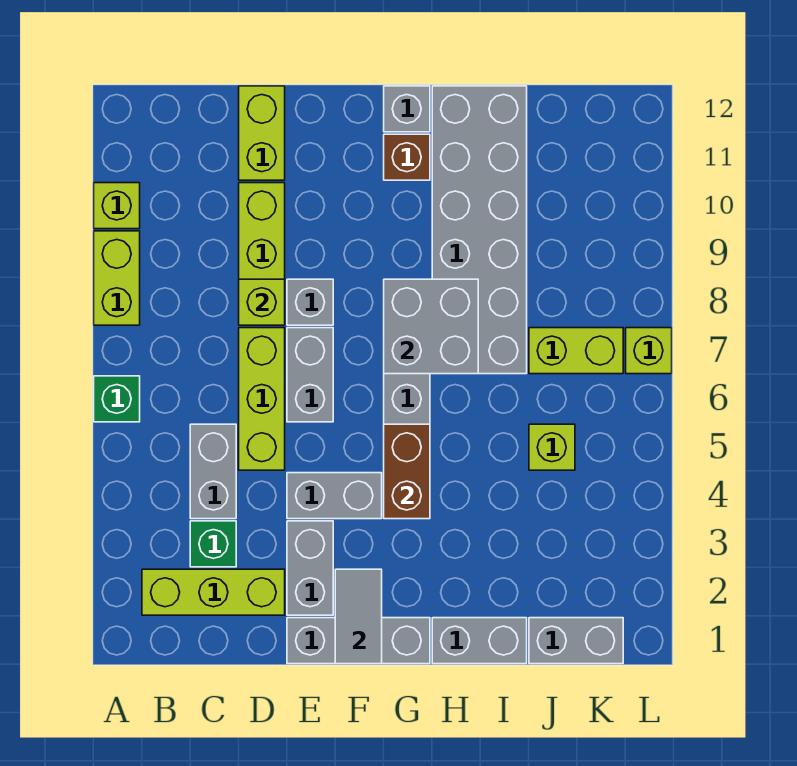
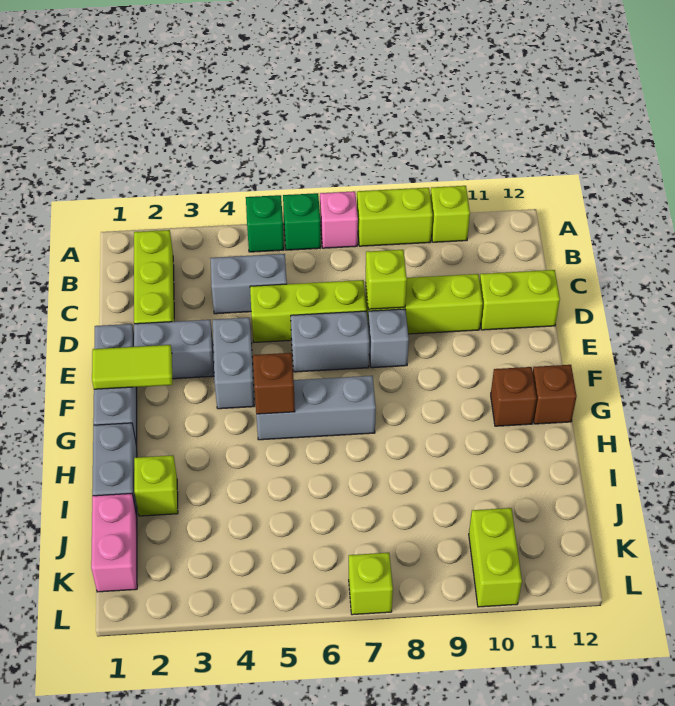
none -> pink brick A7 level 1
green brick C3 level 1 -> green brick A5 level 1
grey tile F1:F2 level 2 -> lime tile F1:F2 level 2
brown brick G4:G5 level 2 -> brown brick G5 level 2
grey brick G7:H8 level 2 -> none
grey brick G12 level 1 -> brown brick G12 level 1
grey brick H7:I12 level 1 -> none
grey brick J1:K1 level 1 -> pink brick J1:K1 level 1
lime brick J5 level 1 -> lime brick I2 level 1
lime brick J7:K7 level 1 -> lime brick K10:L10 level 1

